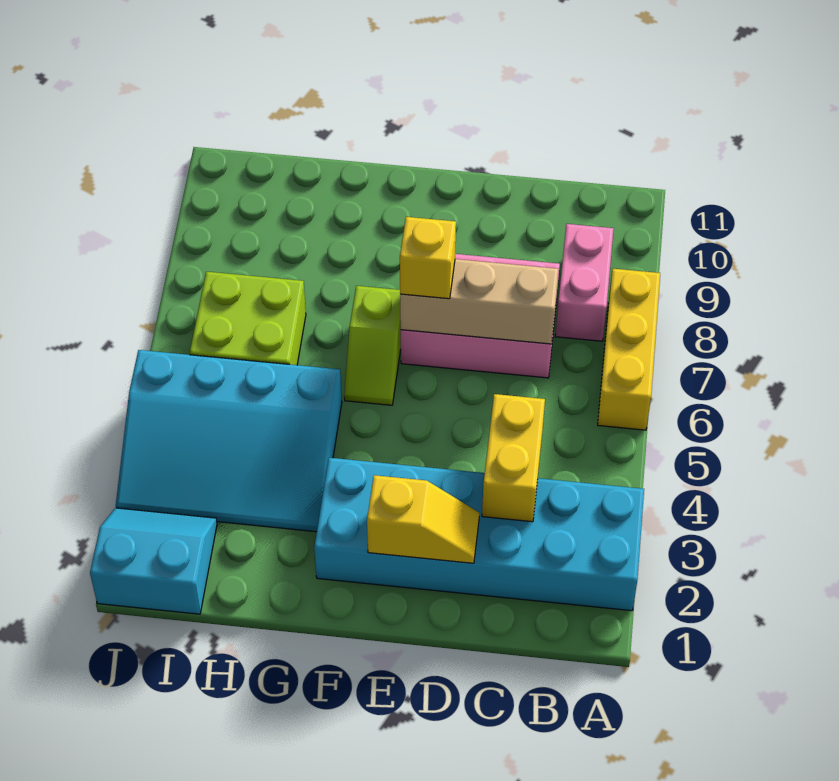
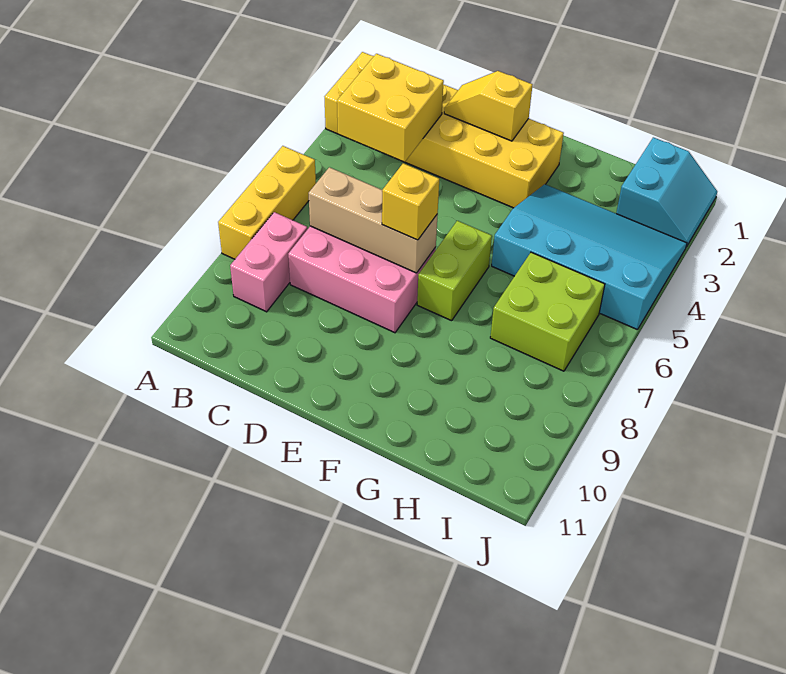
cyan brick A2:F3 level 1 -> yellow brick A2:F3 level 1
yellow brick C3:C4 level 2 -> yellow brick B3:C4 level 2
lime slope F6:F7 level 1 top 7 -> lime brick F6:F7 level 1
cyan slope I1:J2 level 1 top 1 -> cyan slope I1:J2 level 1 top I

